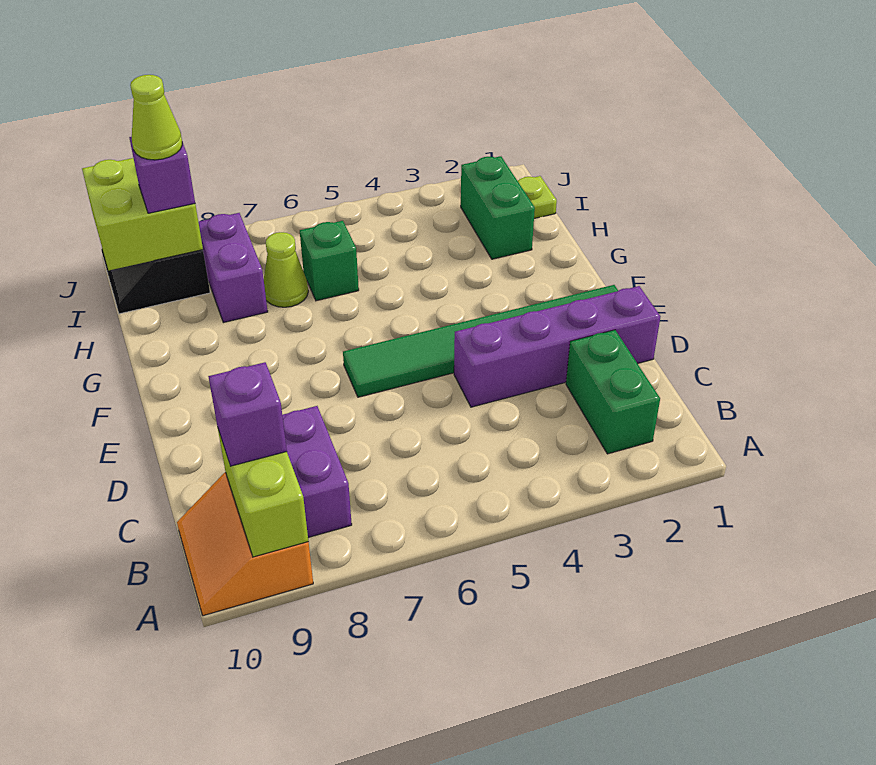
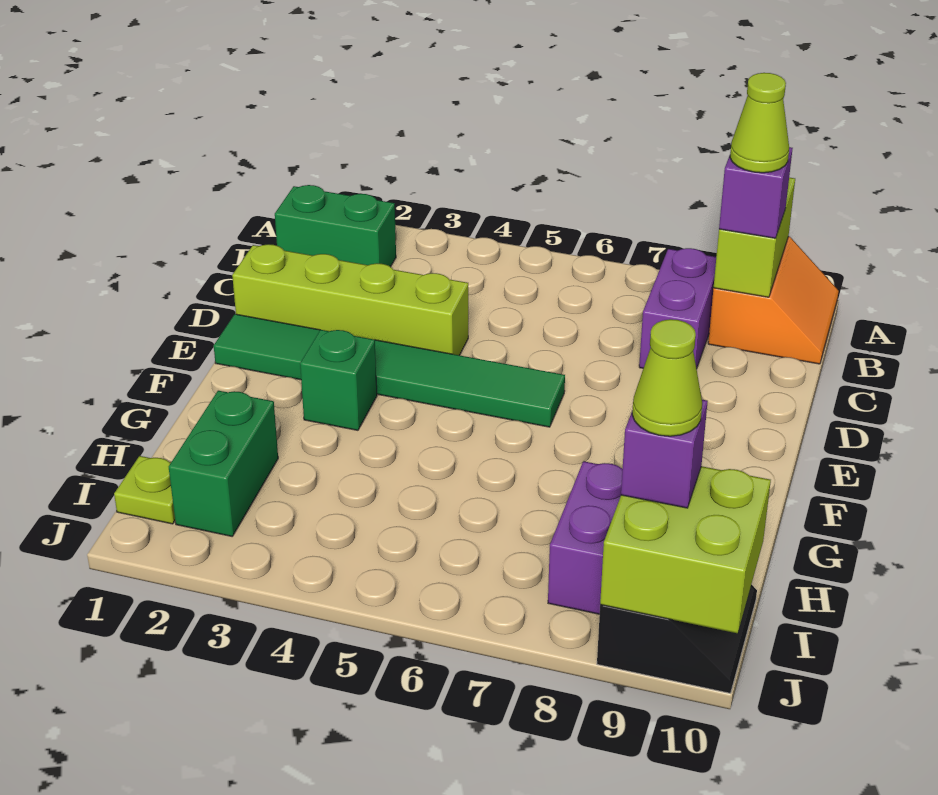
green brick B2:C2 level 1 -> green brick B1:B2 level 1
purple brick D1:D4 level 1 -> lime brick D1:D4 level 1
green brick H6 level 1 -> green brick F3 level 1
lime cone H7 level 1 -> lime cone B9 level 4

